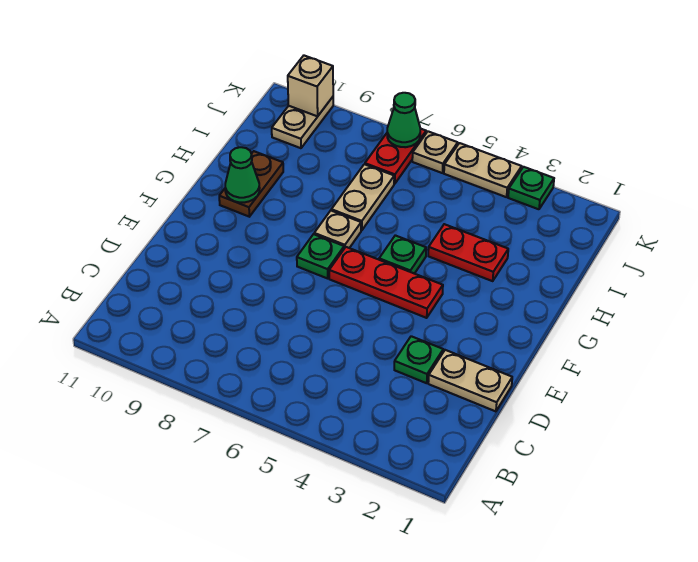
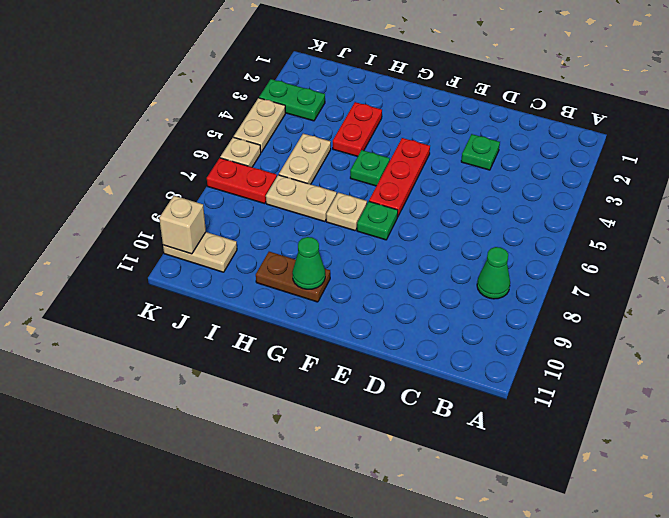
tan plate D1:D2 level 1 -> tan plate I5:I6 level 1
green plate K3 level 1 -> green plate J3:K3 level 1
green cone K7 level 2 -> green cone B8 level 1

